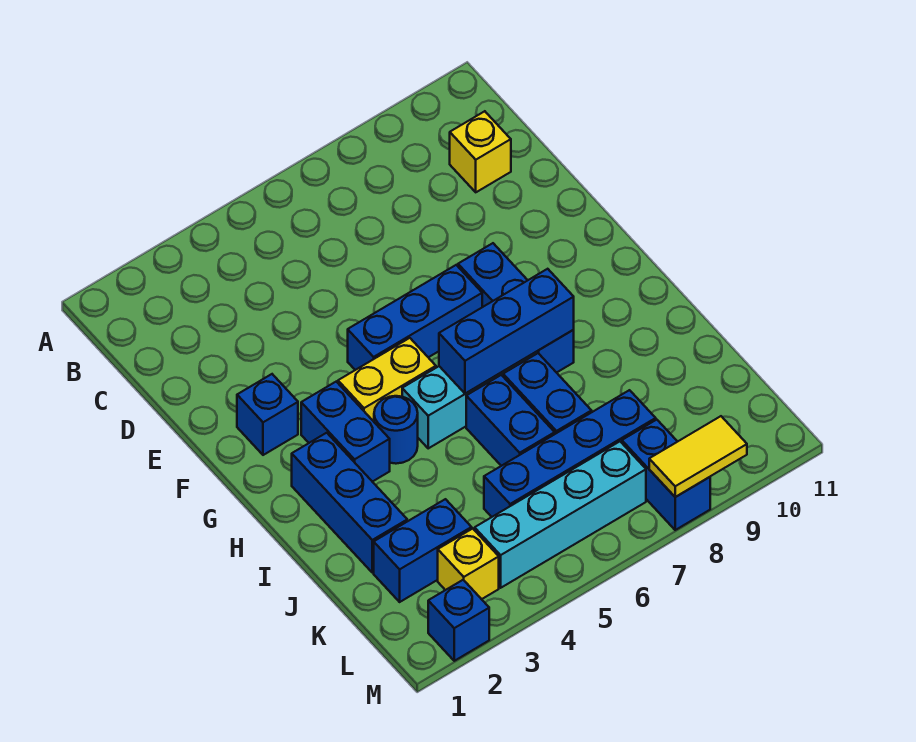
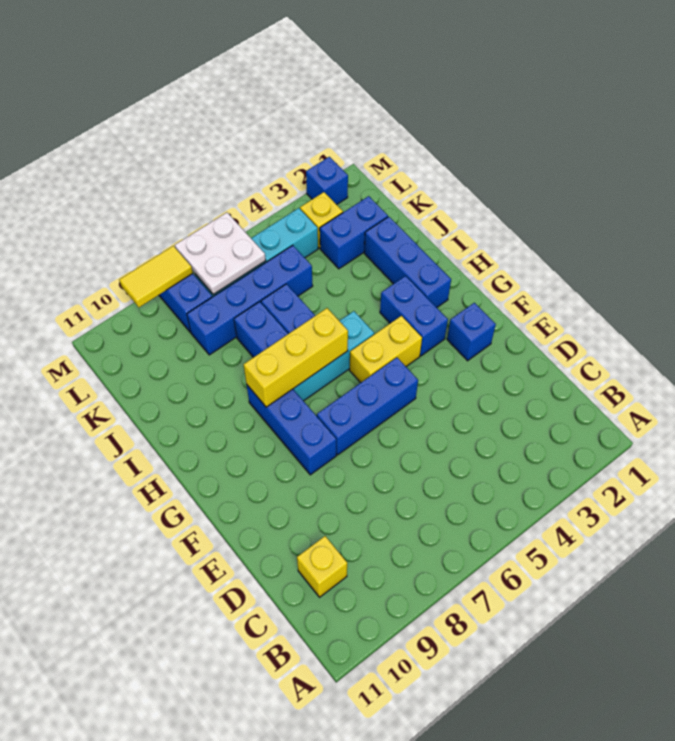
blue round brick H4 level 1 -> none
blue brick H6:H8 level 2 -> yellow brick H6:H8 level 2
none -> white plate L6:M7 level 2

